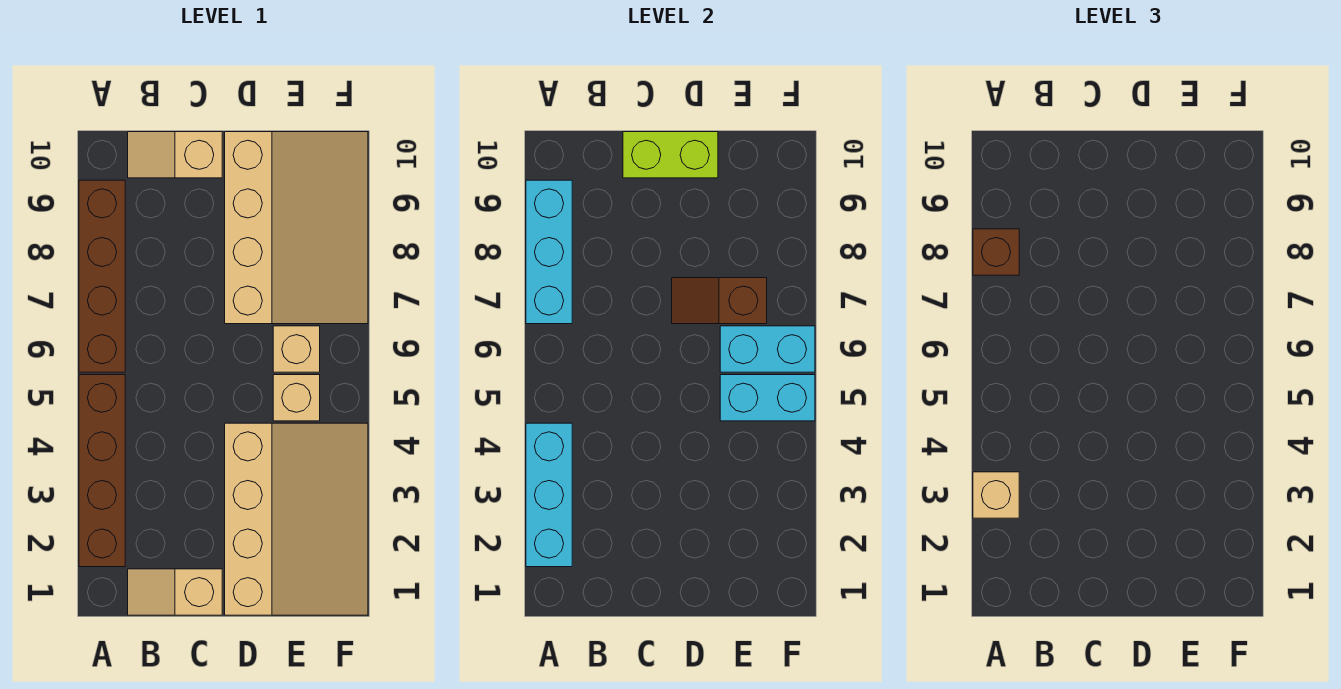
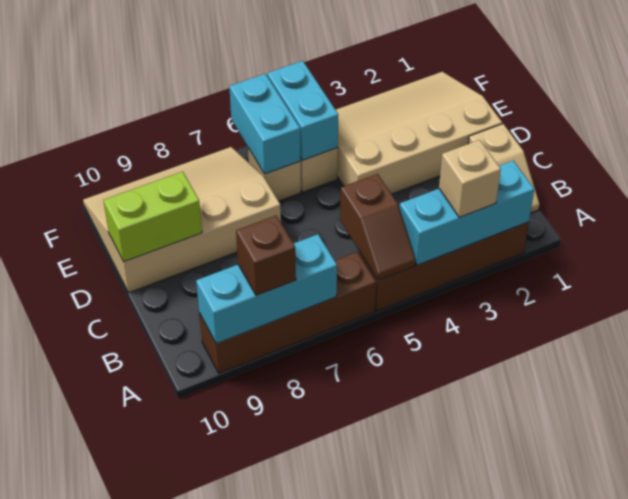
tan slope B10:C10 level 1 top C -> none
lime brick C10:D10 level 2 -> lime brick D9:D10 level 2
brown slope D7:E7 level 2 top E -> brown slope A5:B5 level 2 top B

